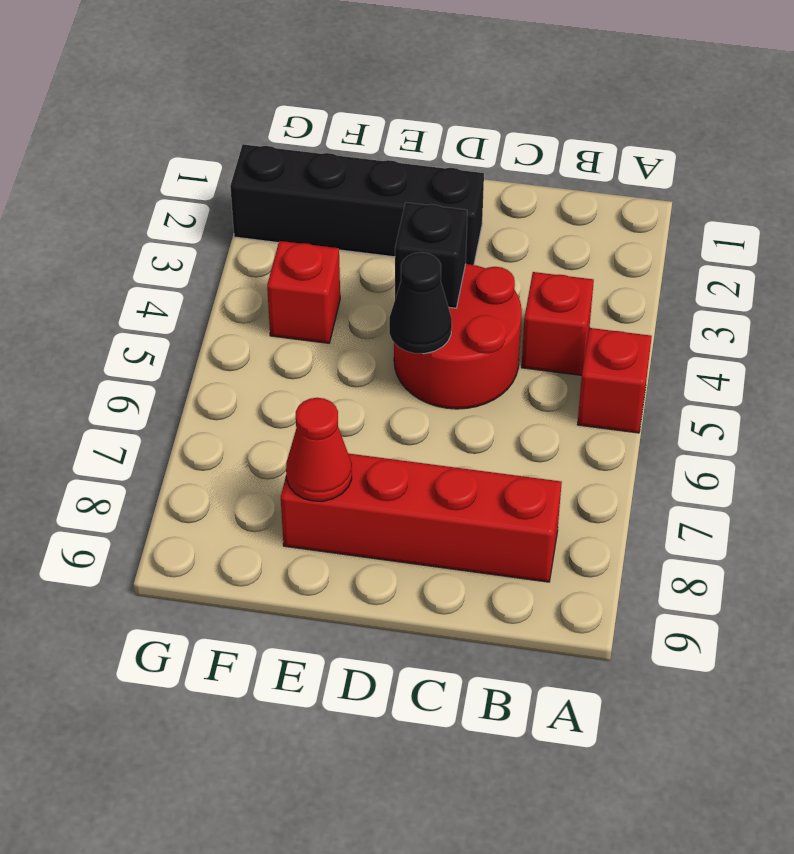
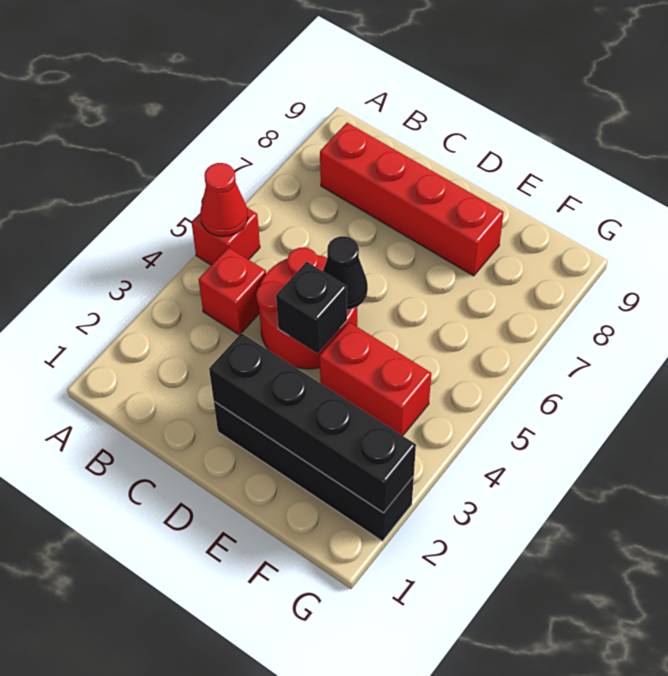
none -> black brick D2:G2 level 2
red cone E8 level 2 -> red cone A5 level 2
red brick F4 level 1 -> red brick E4:F4 level 1

